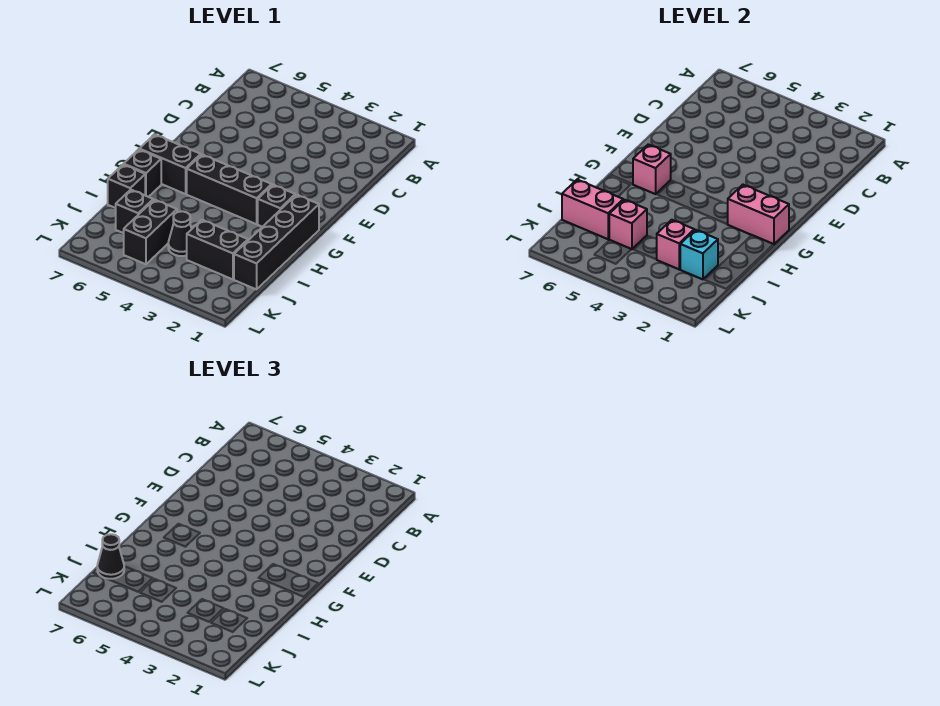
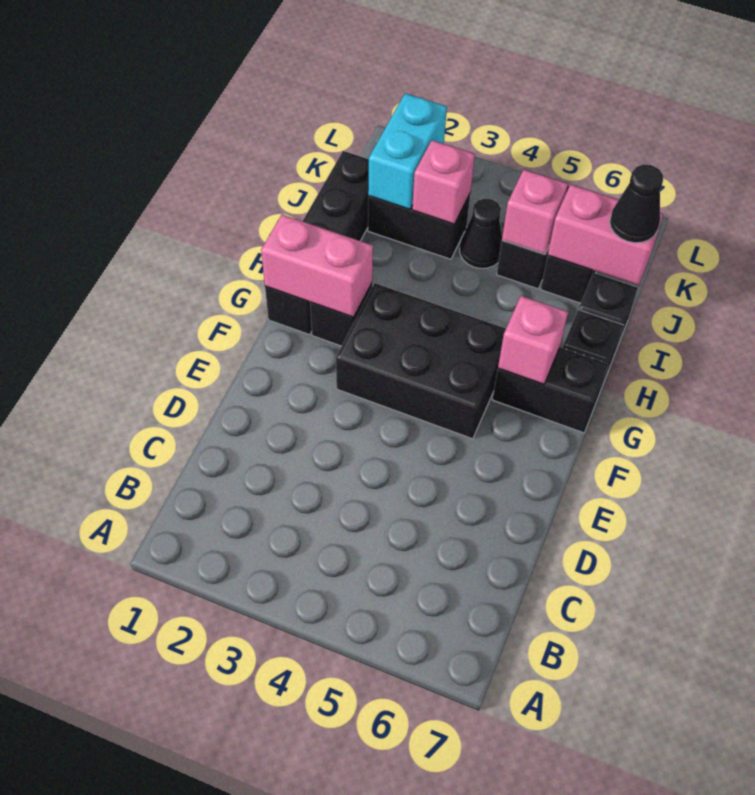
black brick G3:G5 level 1 -> black brick F3:G5 level 1
cyan brick J2 level 2 -> cyan brick J2:K2 level 2

